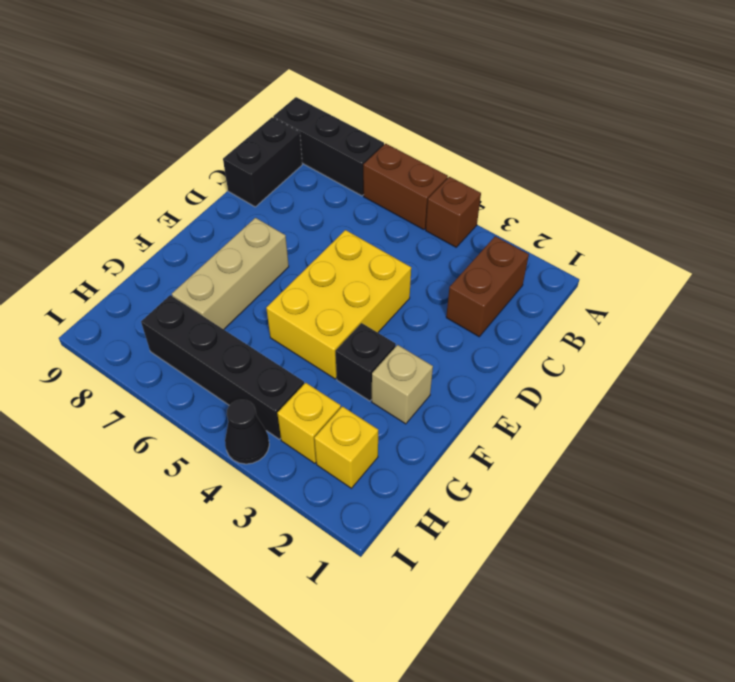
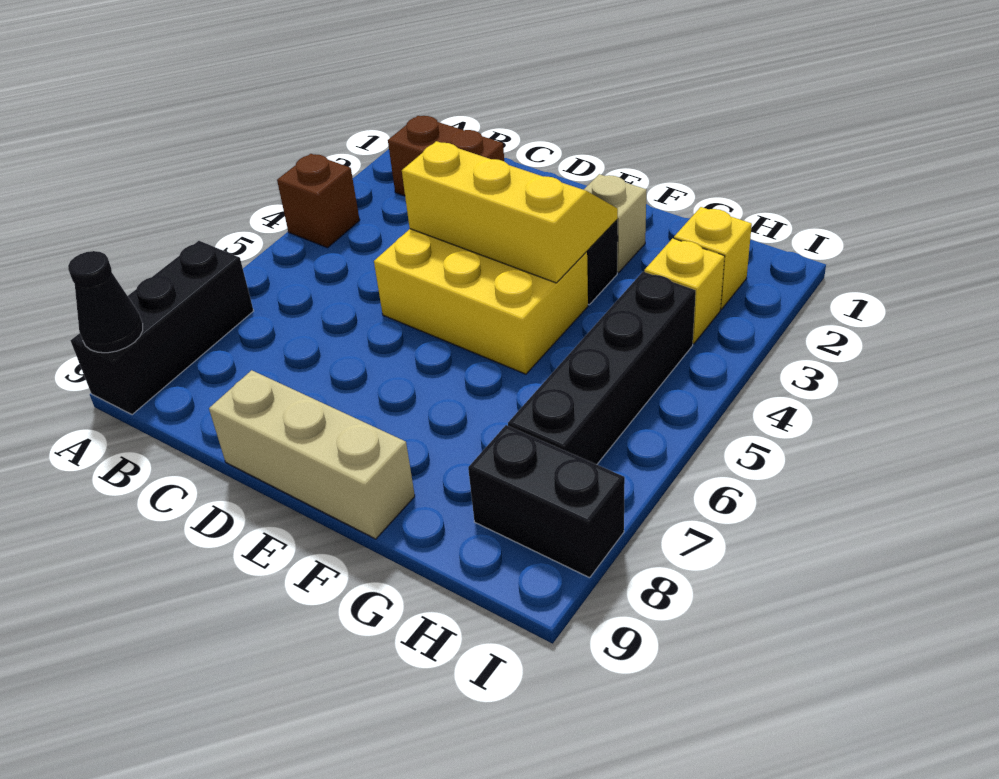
brown brick A5:A6 level 1 -> none
black brick B9:C9 level 1 -> black brick H8:I8 level 1
none -> yellow slope D3:F4 level 2 top 4
tan brick E7:G7 level 1 -> tan brick D9:F9 level 1
black cone I4 level 1 -> black cone A9 level 2

